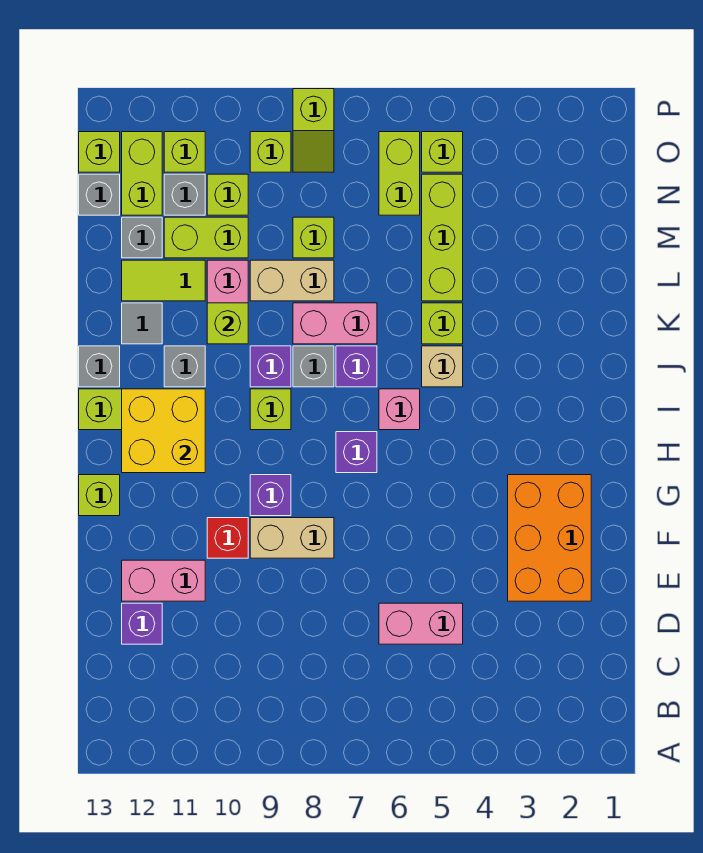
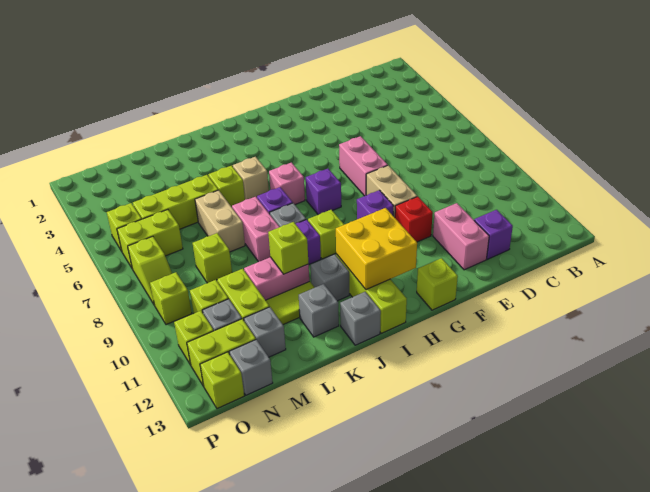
pink brick D5:D6 level 1 -> pink brick F6:F7 level 1
orange brick E2:G3 level 1 -> none
grey tile K12 level 1 -> grey brick K12 level 1
tan brick L8:L9 level 1 -> tan brick L6:L7 level 1
lime tile L11:L12 level 1 -> lime tile K11:L11 level 1
lime slope O8:P8 level 1 top P -> lime slope O7:O8 level 1 top 7

